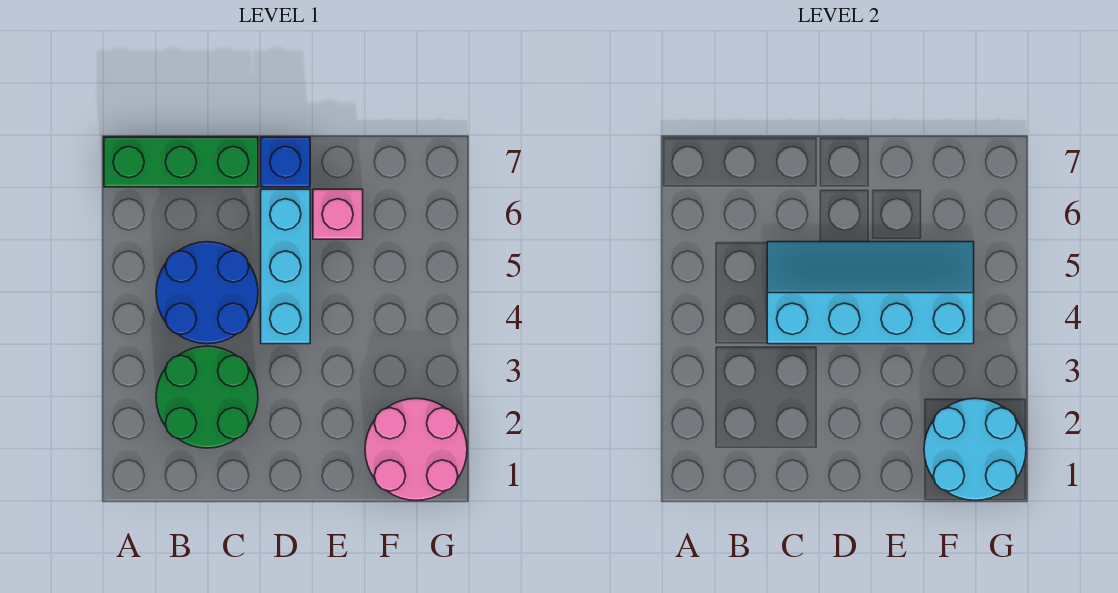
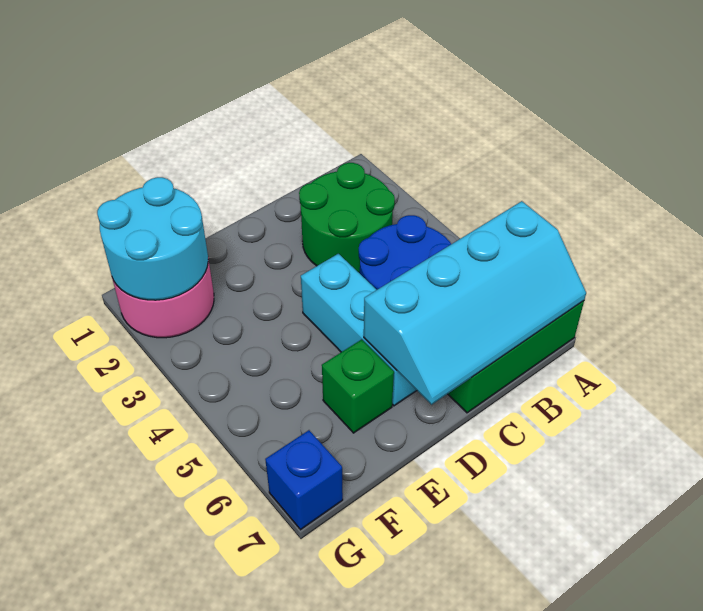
cyan slope C4:F5 level 2 top 4 -> cyan slope A6:D7 level 2 top 6
blue brick D7 level 1 -> blue brick G7 level 1
pink brick E6 level 1 -> green brick E6 level 1

